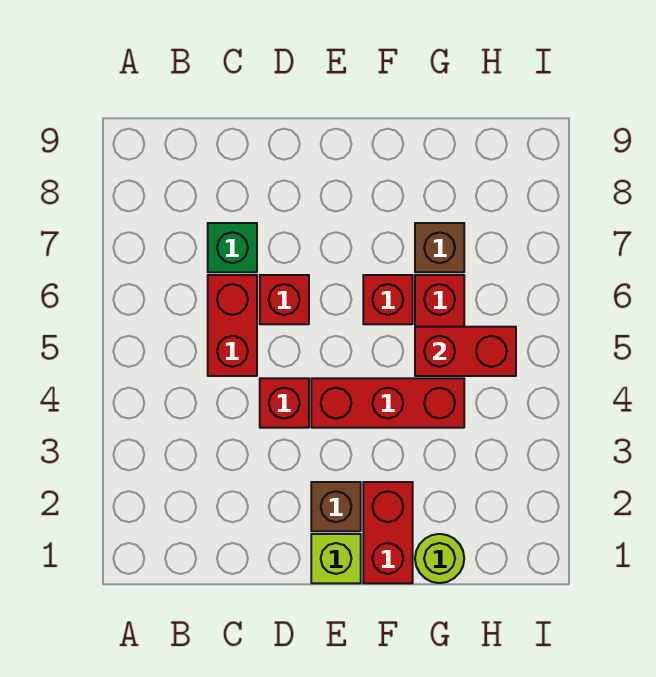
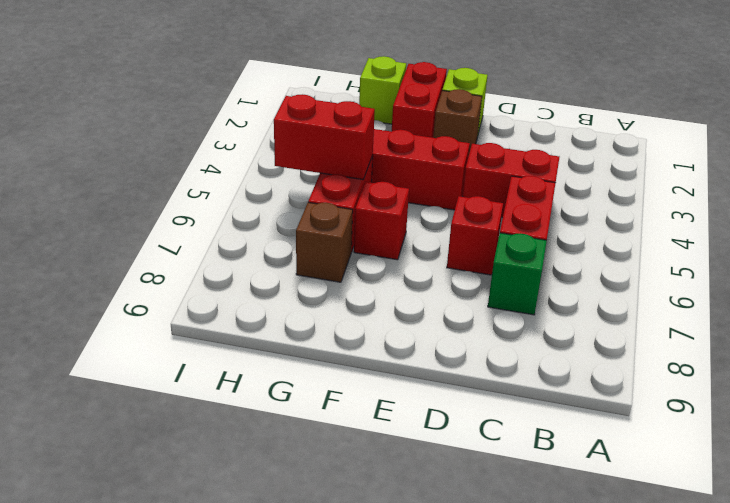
red brick D4 level 1 -> red brick C4:D4 level 1
lime round brick G1 level 1 -> lime brick G1 level 1

